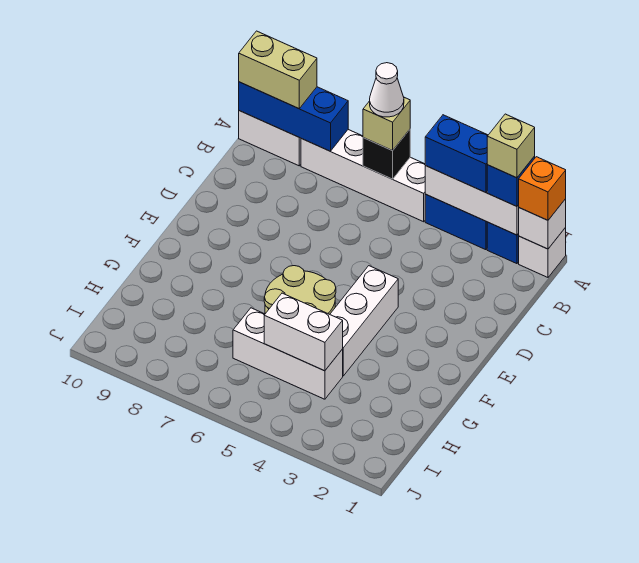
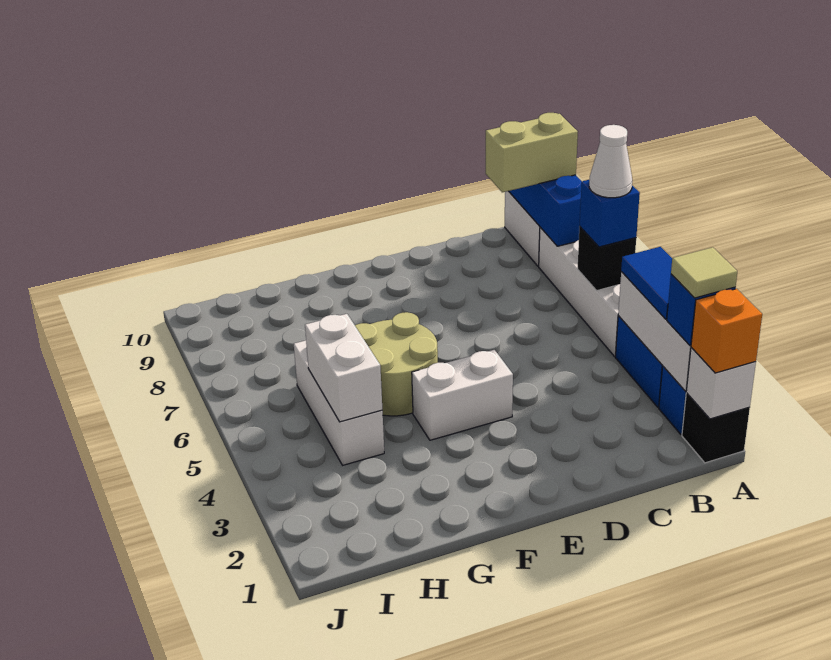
white brick A1 level 1 -> black brick A1 level 1
tan brick A2 level 4 -> tan tile A2 level 4
blue brick A3:A4 level 3 -> blue tile A3:A4 level 3
tan brick A6 level 3 -> blue brick A6 level 3
tan brick A9:A10 level 3 -> tan brick A9:B9 level 3
white brick E4:G4 level 1 -> white brick E4:F4 level 1

